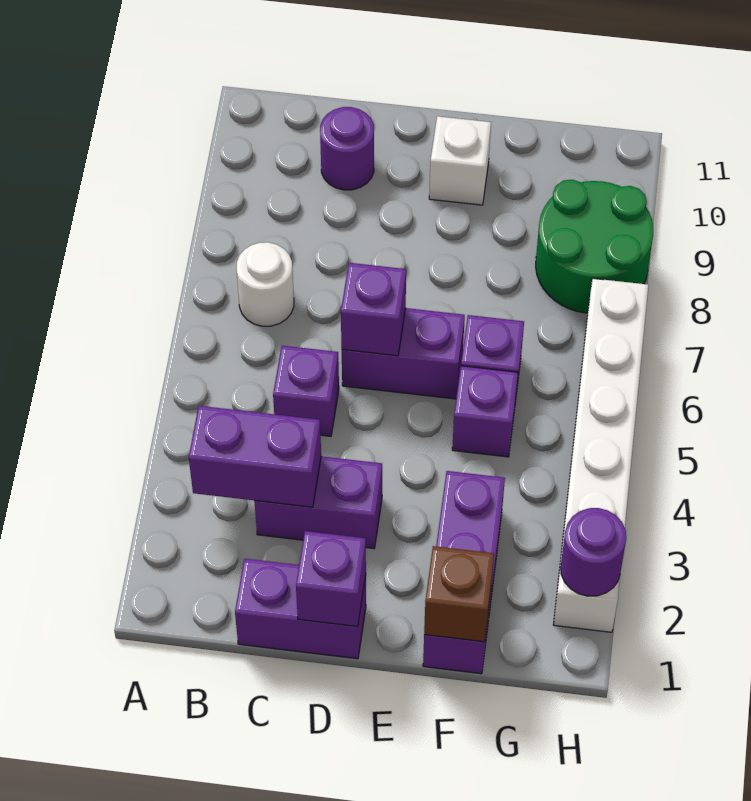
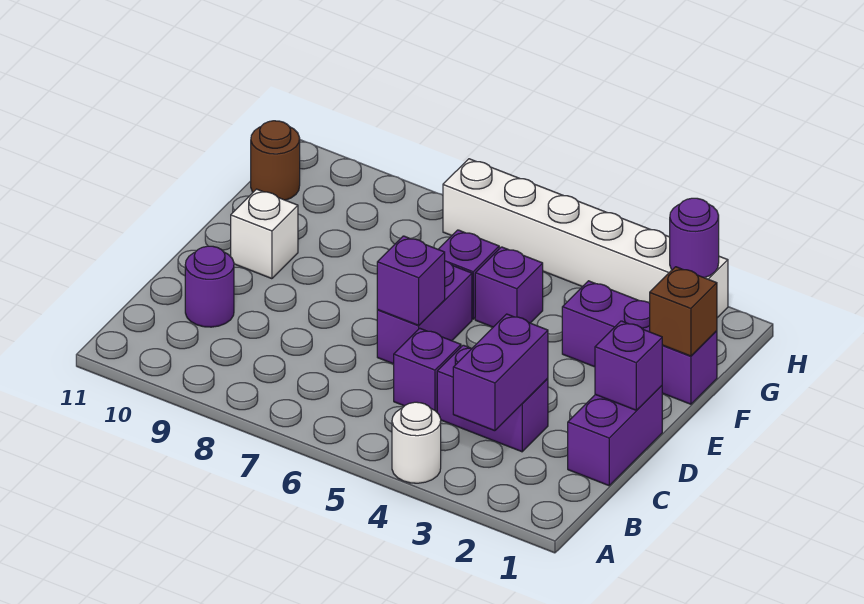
white round brick B7 level 1 -> white round brick A4 level 1
purple brick C3:D3 level 1 -> purple brick C3:C4 level 1
green round brick G8:H9 level 1 -> none
none -> brown round brick G11 level 1

